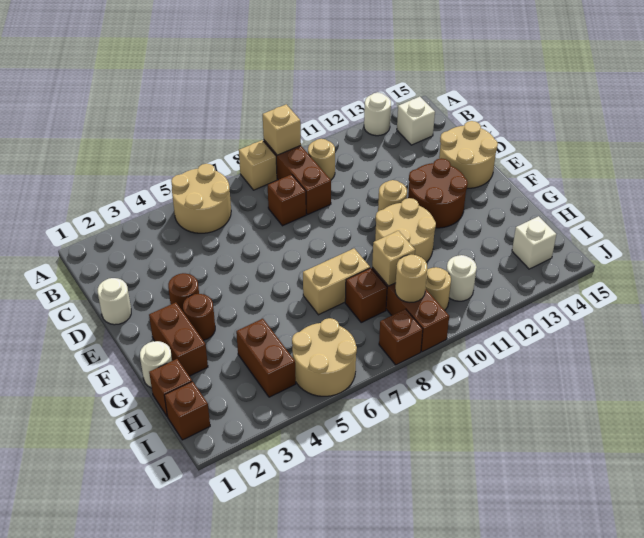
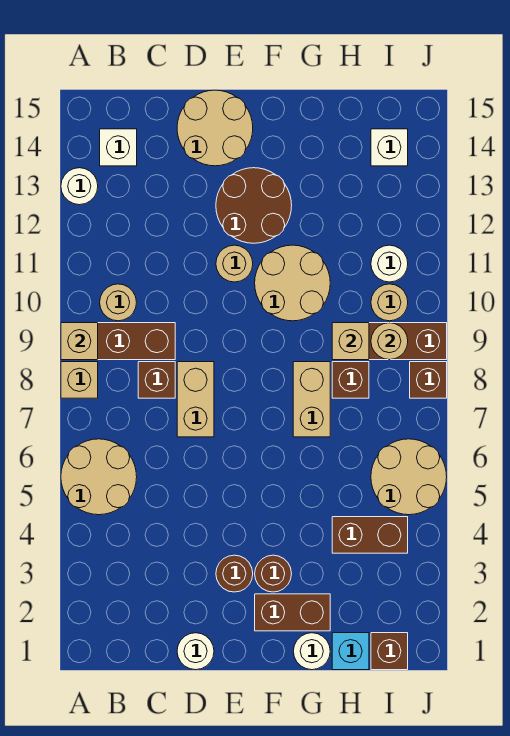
none -> tan brick D7:D8 level 1
brown brick H1 level 1 -> cyan brick H1 level 1

